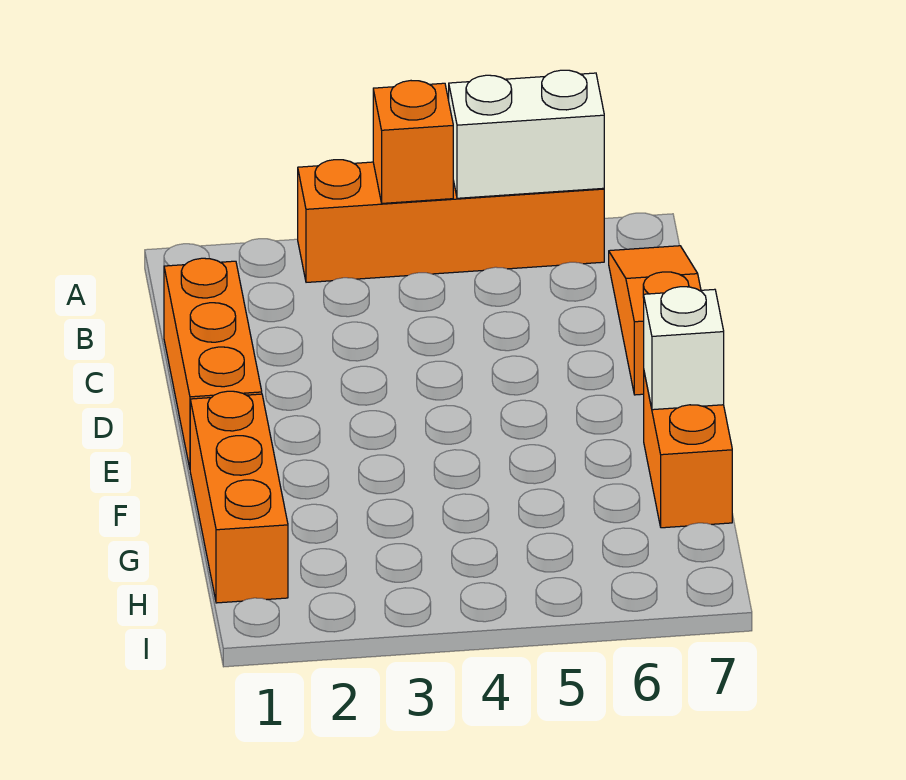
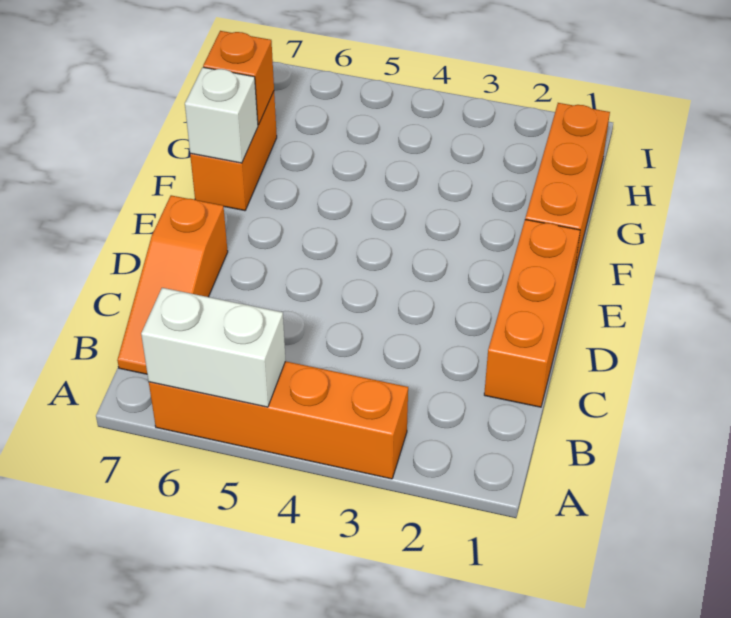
orange brick A4 level 2 -> orange brick G7 level 2

